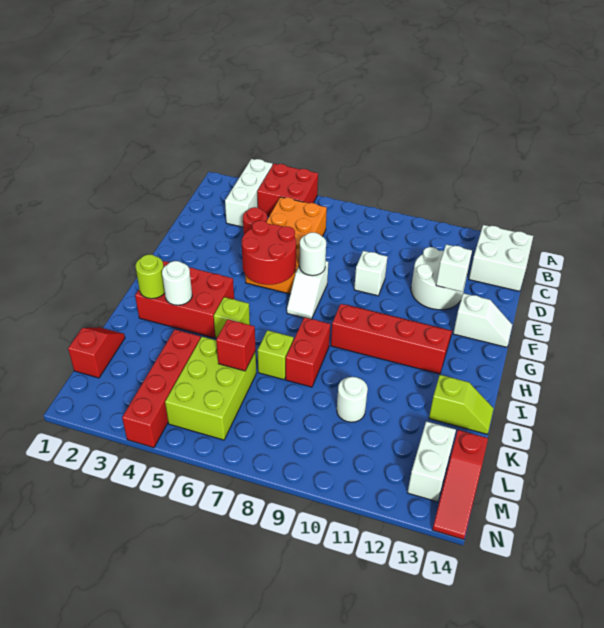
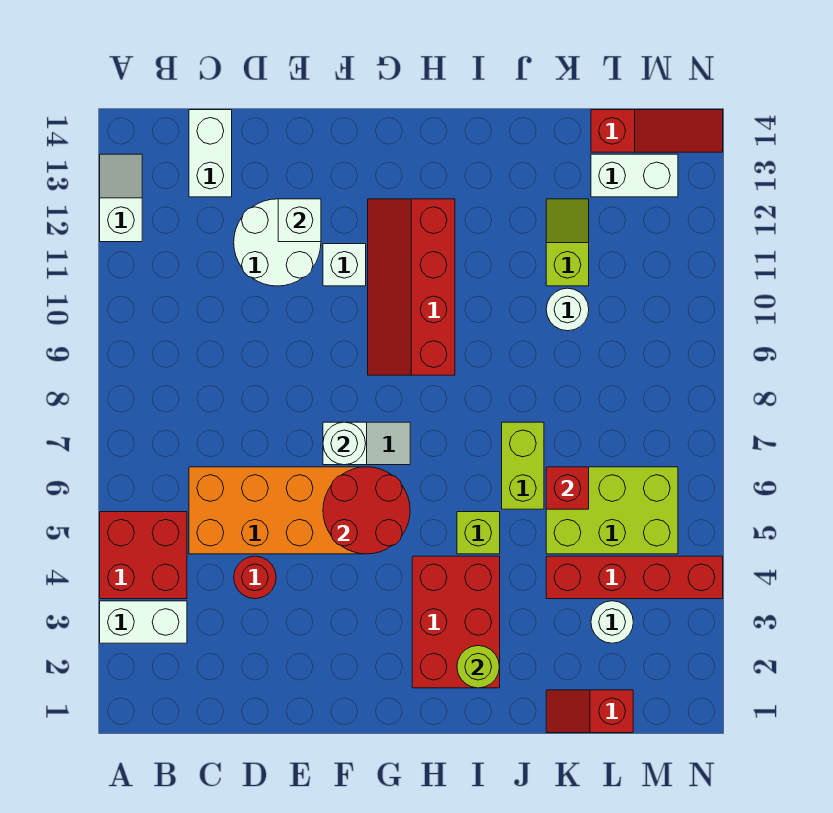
white brick A3:C3 level 1 -> white brick A3:B3 level 1
white brick B13:C14 level 1 -> white brick C13:C14 level 1
white brick E9 level 1 -> white brick F11 level 1
white slope F13:F14 level 1 top 13 -> white slope A12:A13 level 1 top 12
white round brick I3 level 2 -> white round brick L3 level 1
red brick I8:J8 level 1 -> none
lime brick J7 level 1 -> lime brick J6:J7 level 1
lime slope J13:J14 level 1 top 13 -> lime slope K11:K12 level 1 top 11

